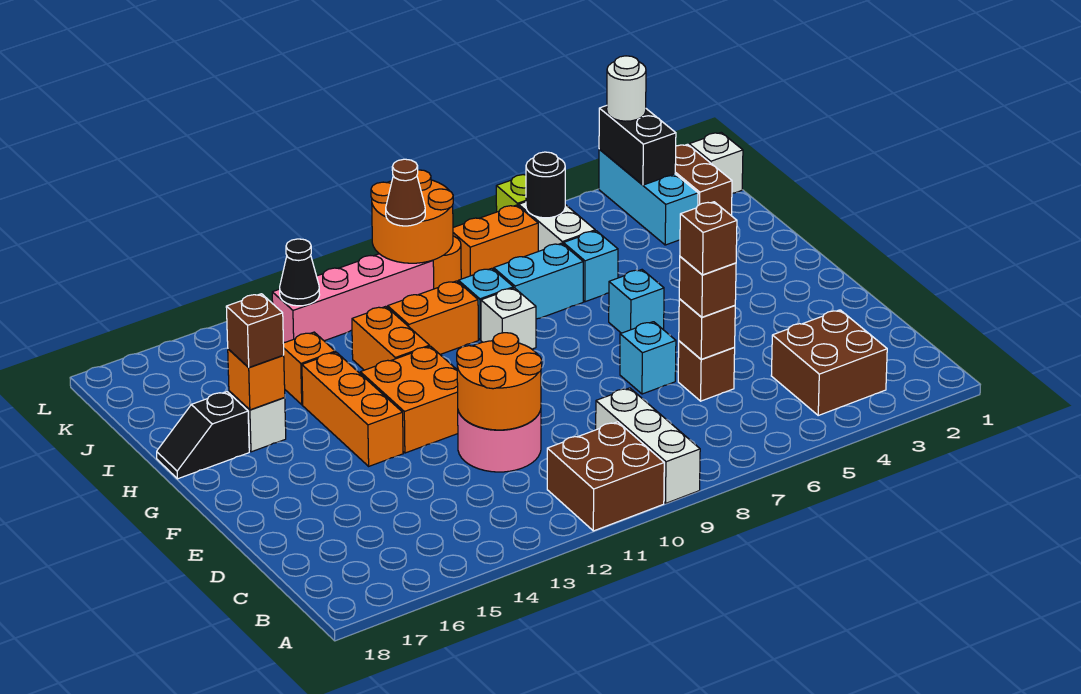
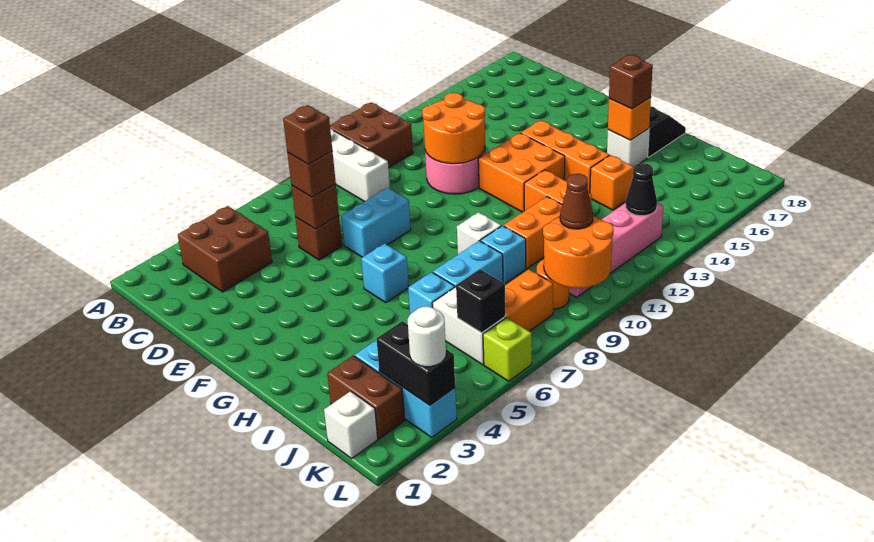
cyan brick E7 level 1 -> cyan brick E7:E8 level 1
black round brick K6 level 2 -> black brick K6 level 2

